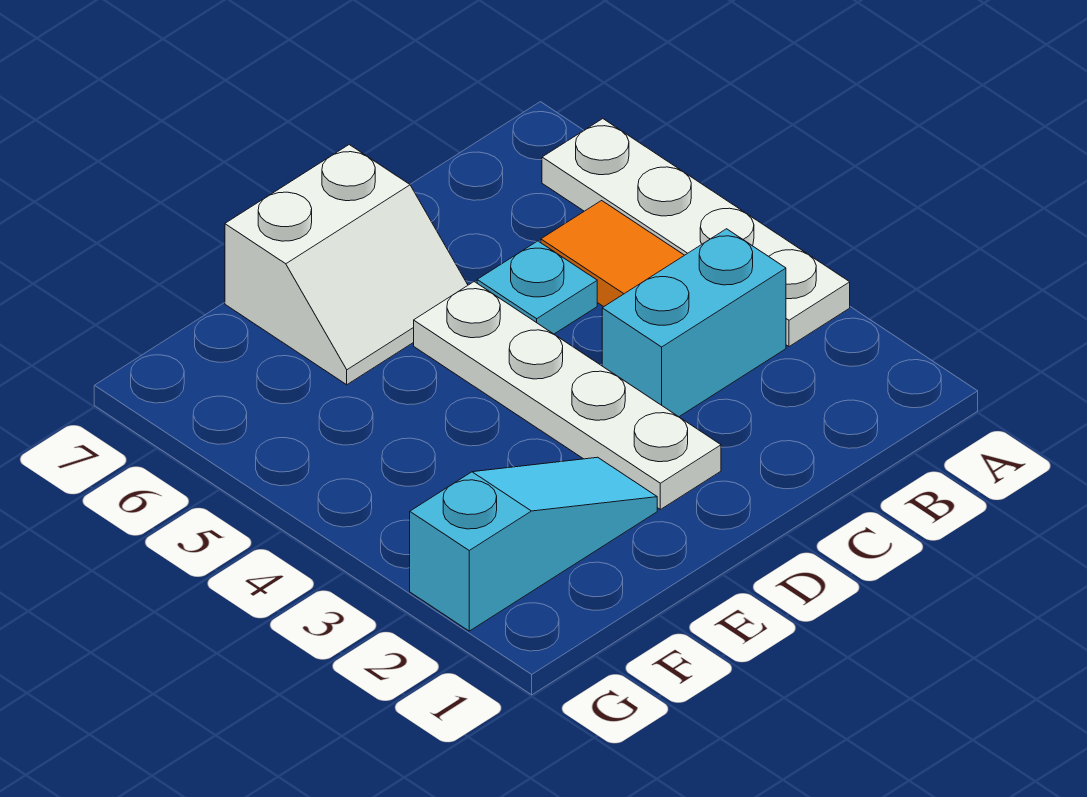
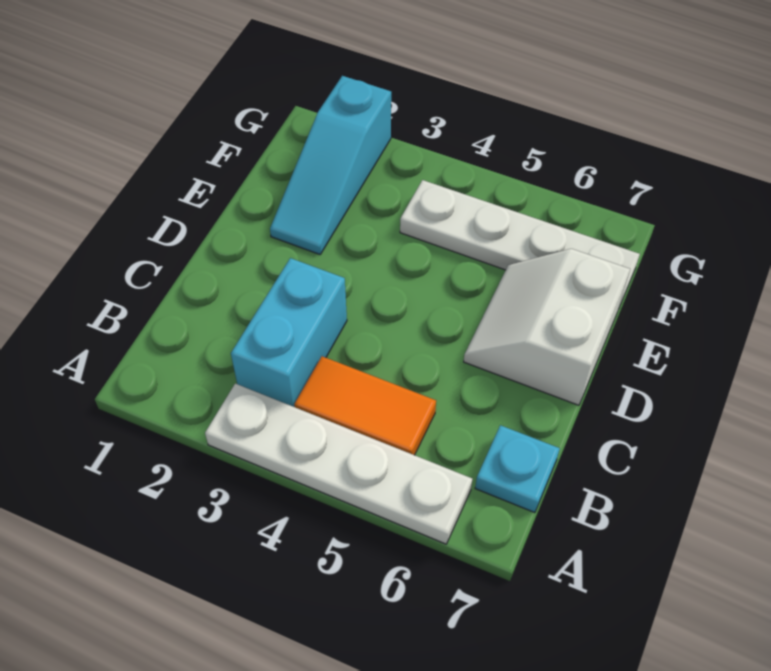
cyan plate C5 level 1 -> cyan plate B7 level 1
white plate D2:D5 level 1 -> white plate F4:F7 level 1

